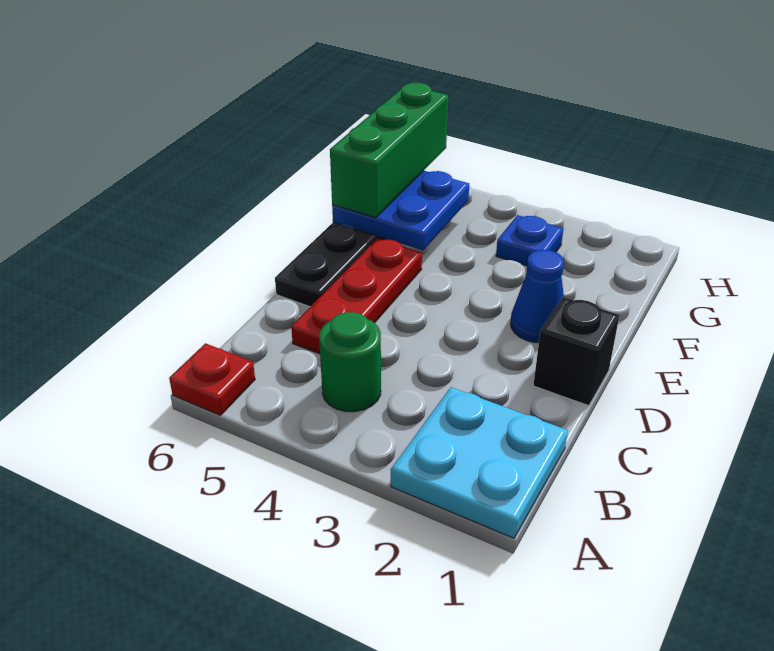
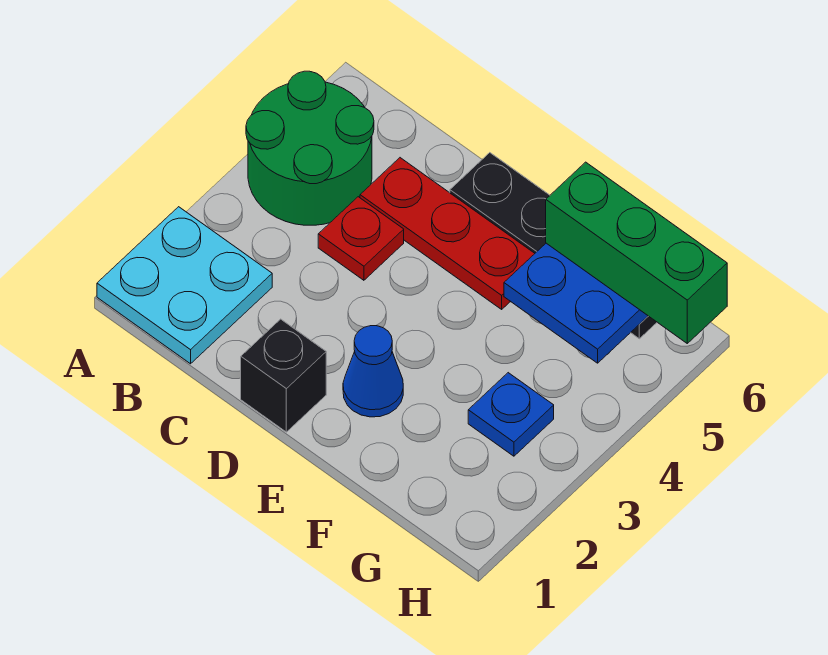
red plate A6 level 1 -> red plate C4 level 1
green round brick B4 level 1 -> green round brick A4:B5 level 1

